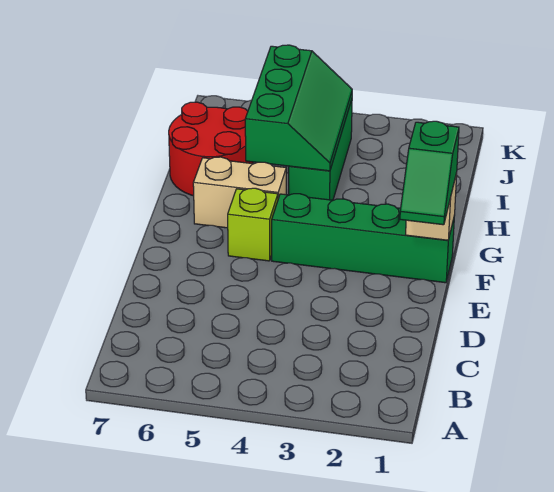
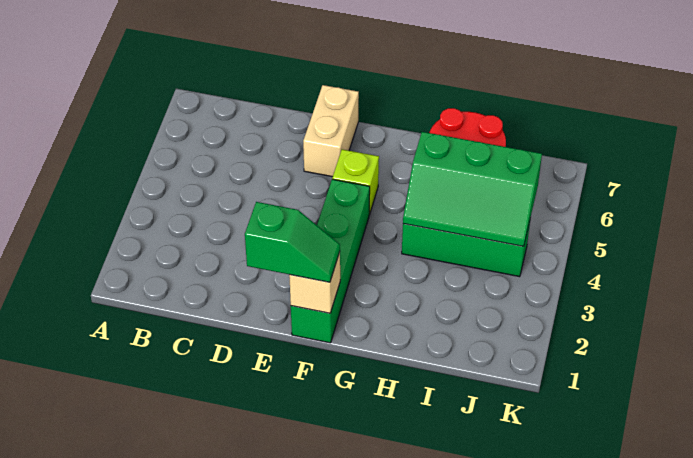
green slope E1:F1 level 3 top F -> green slope E1:F1 level 3 top E
tan brick G5:G6 level 1 -> tan brick E6:E7 level 1

